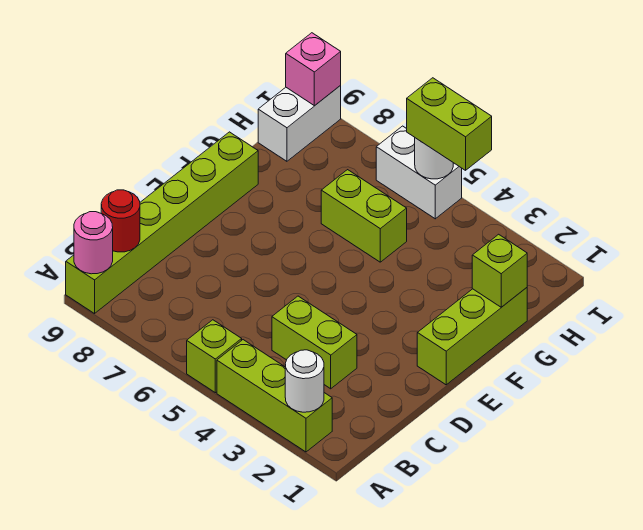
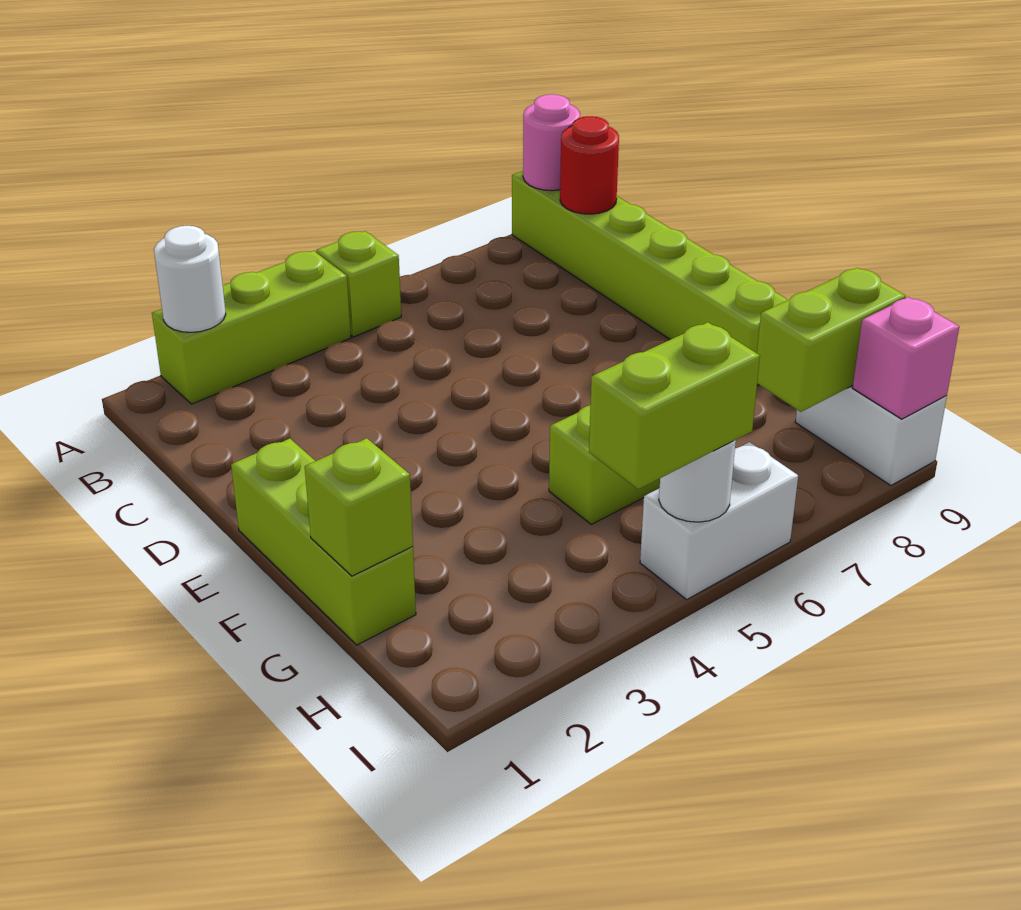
lime brick C3:C4 level 1 -> lime brick H8:H9 level 2

